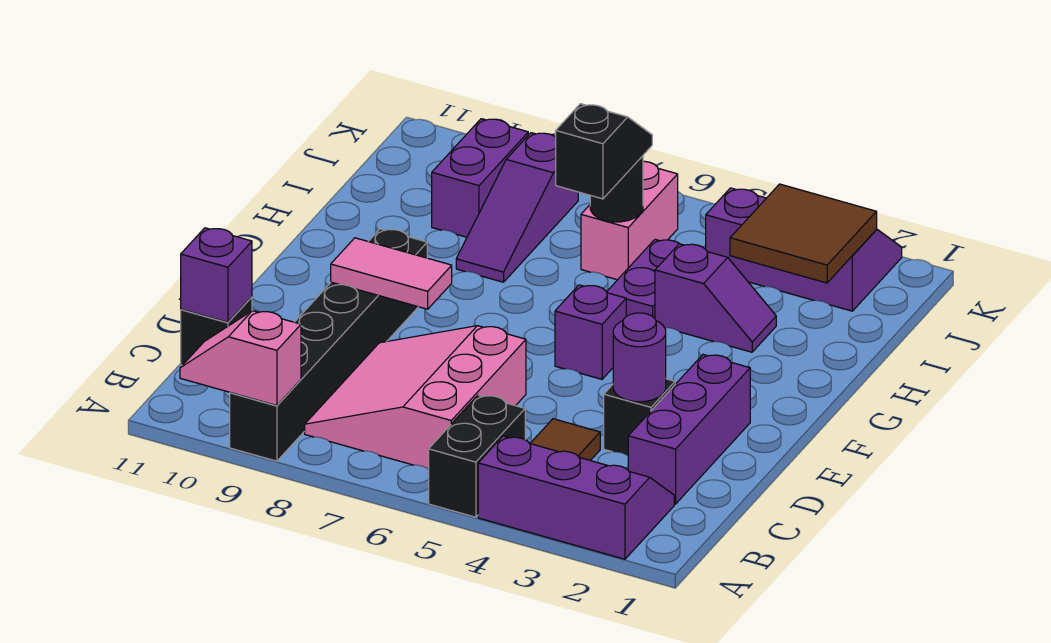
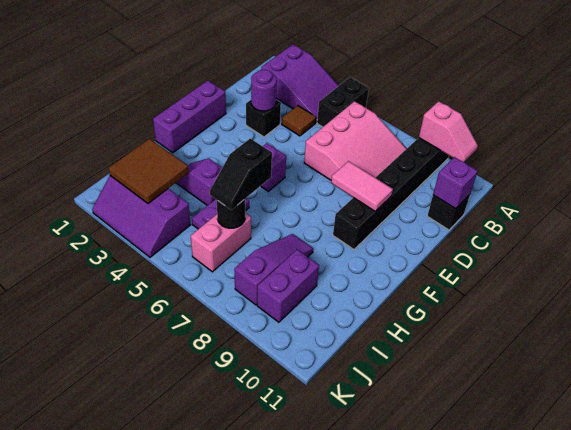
purple slope A2:B4 level 1 top A -> purple slope A2:B4 level 1 top 2
purple brick C2:E2 level 1 -> purple brick E1:G1 level 1

